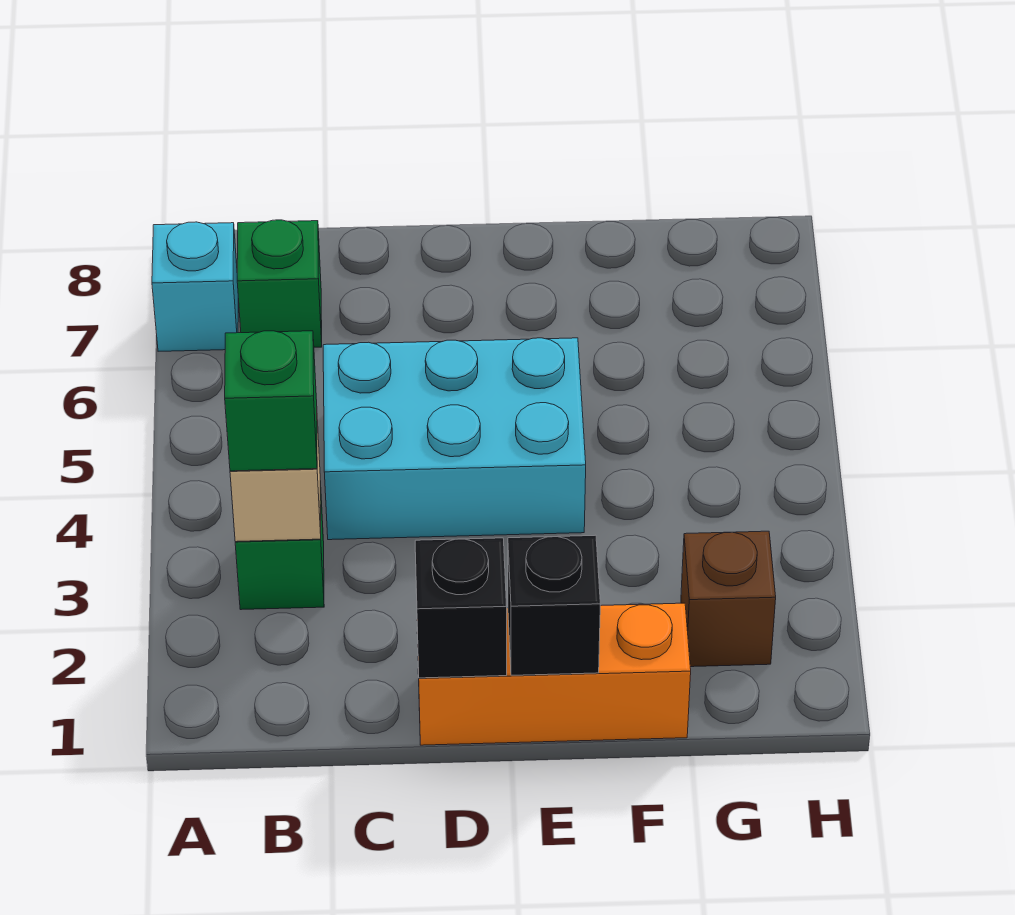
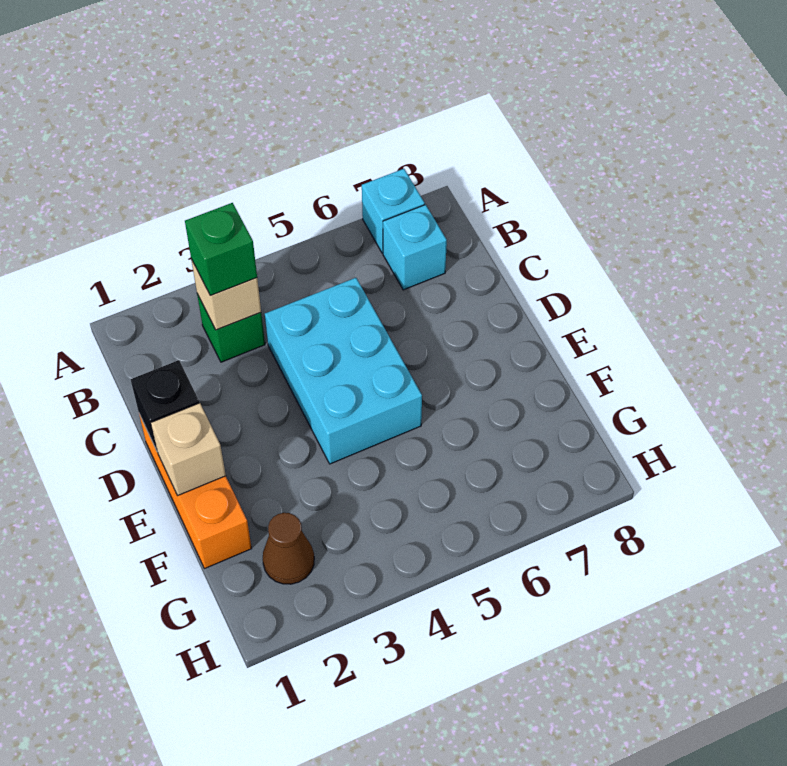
green brick B7 level 1 -> cyan brick B7 level 1
black brick E1 level 2 -> tan brick E1 level 2
brown brick G2 level 1 -> brown cone G2 level 1

